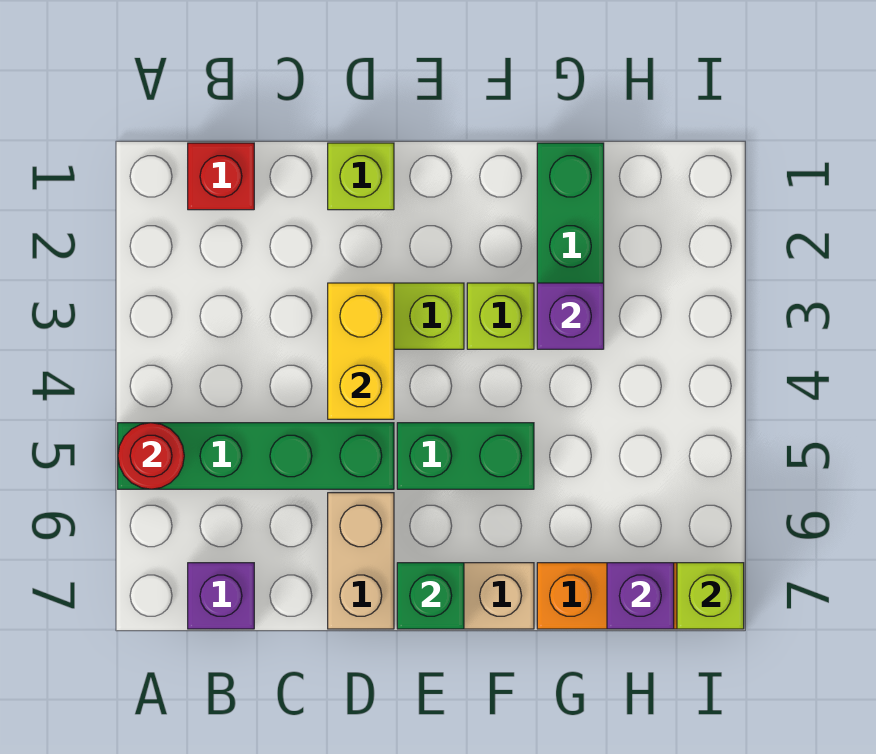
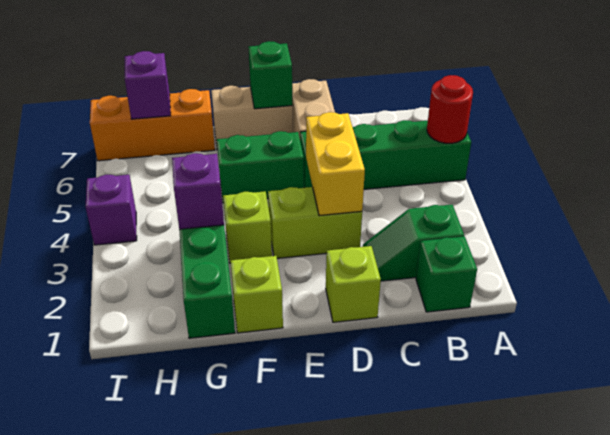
red brick B1 level 1 -> green brick B1 level 1
none -> green slope B2:C2 level 1 top B
purple brick B7 level 1 -> purple brick I4 level 1
lime brick I7 level 2 -> lime brick F1 level 1

